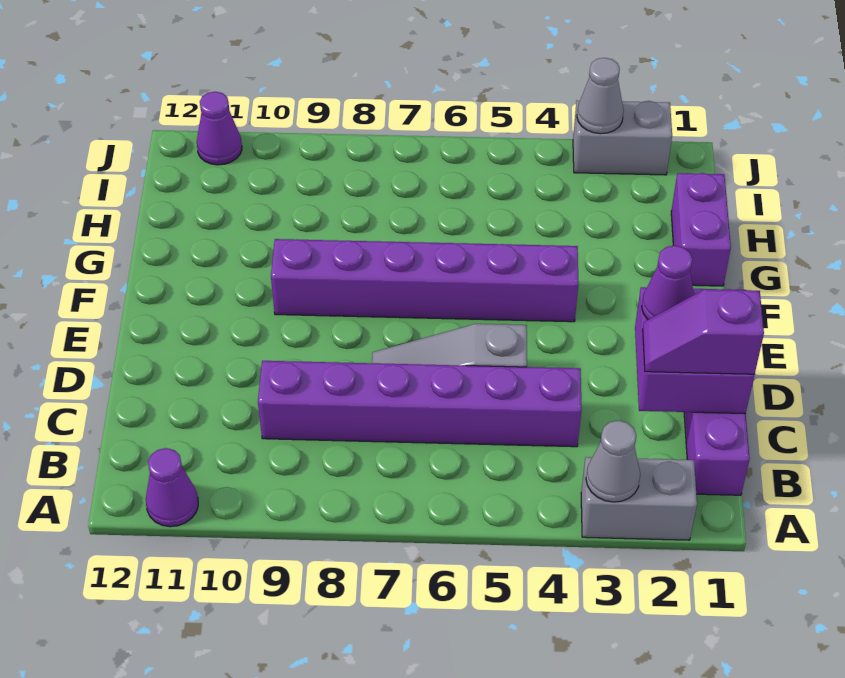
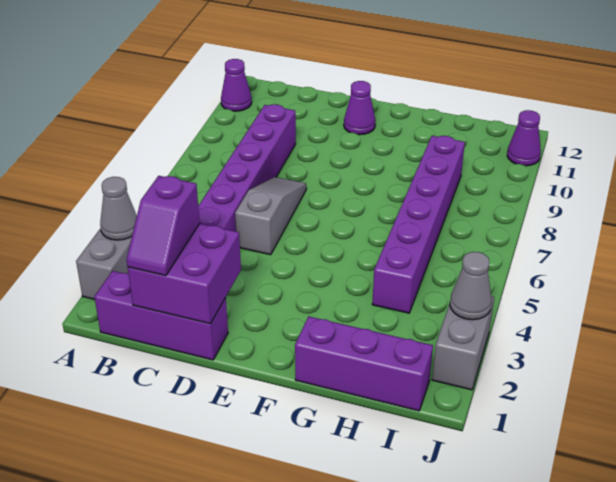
purple slope C1:C2 level 3 top 1 -> purple slope C1:C2 level 3 top 2
purple cone D2 level 3 -> purple cone E11 level 1
purple brick F4:F9 level 1 -> purple brick H4:H9 level 1
purple brick G1:H1 level 1 -> purple brick G1:I1 level 1

